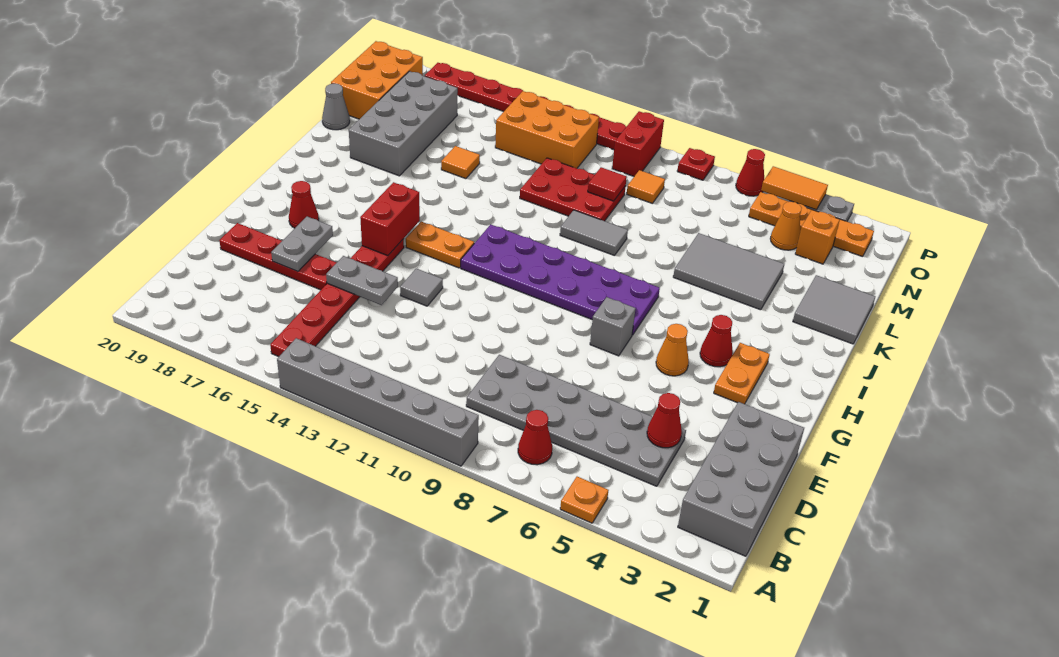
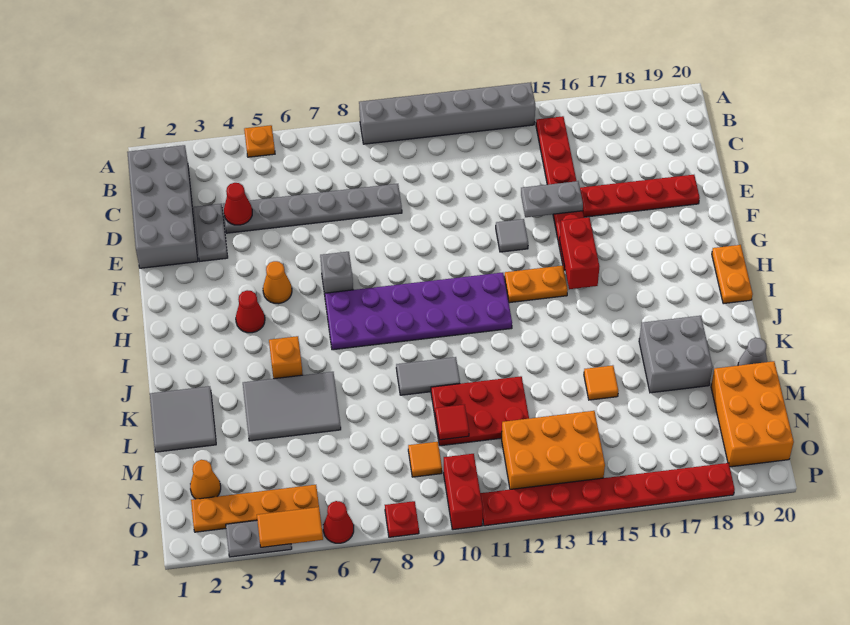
red cone B7 level 1 -> none
grey plate C4:D9 level 1 -> grey plate D4:D9 level 1
grey plate E17:F17 level 2 -> grey plate D3:E3 level 1
orange plate G3:H3 level 1 -> orange plate H20:I20 level 1
red cone G18 level 1 -> none
grey brick K17:N18 level 1 -> grey brick K17:L18 level 1
orange brick N3 level 1 -> orange brick J5 level 1
orange cone N4 level 1 -> orange cone N2 level 1

